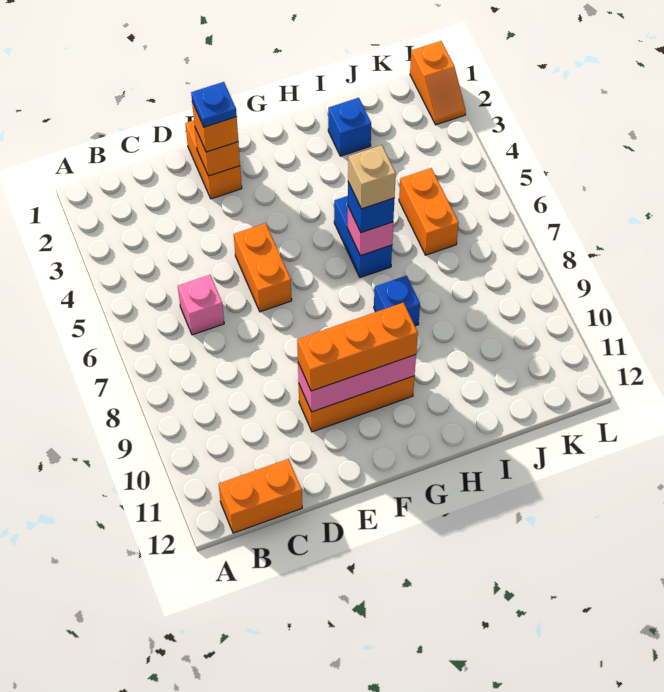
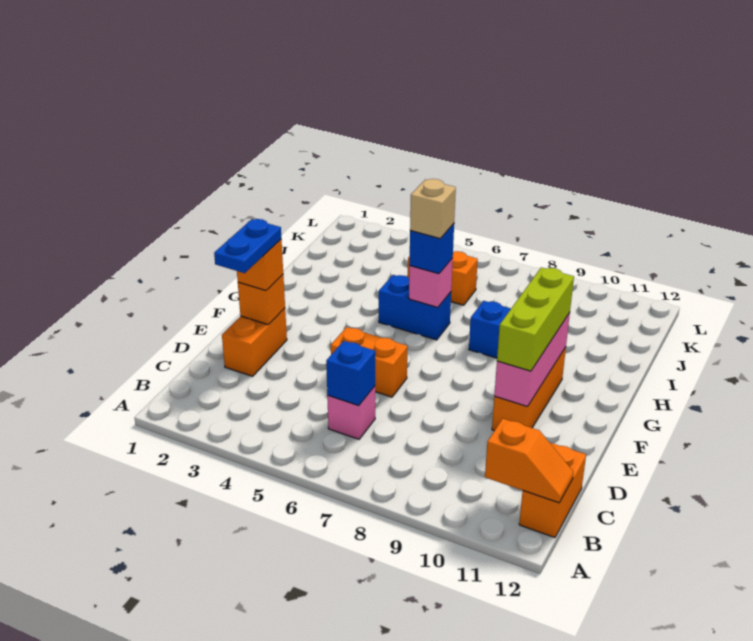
orange brick E1:E2 level 1 -> orange brick D2:E2 level 1
blue plate E2 level 4 -> blue plate D2:E2 level 4
orange brick E10:G10 level 3 -> lime brick E10:G10 level 3
blue brick I2 level 1 -> blue brick C6 level 2
orange slope L1:L2 level 1 top 1 -> orange slope B11:B12 level 2 top 11

